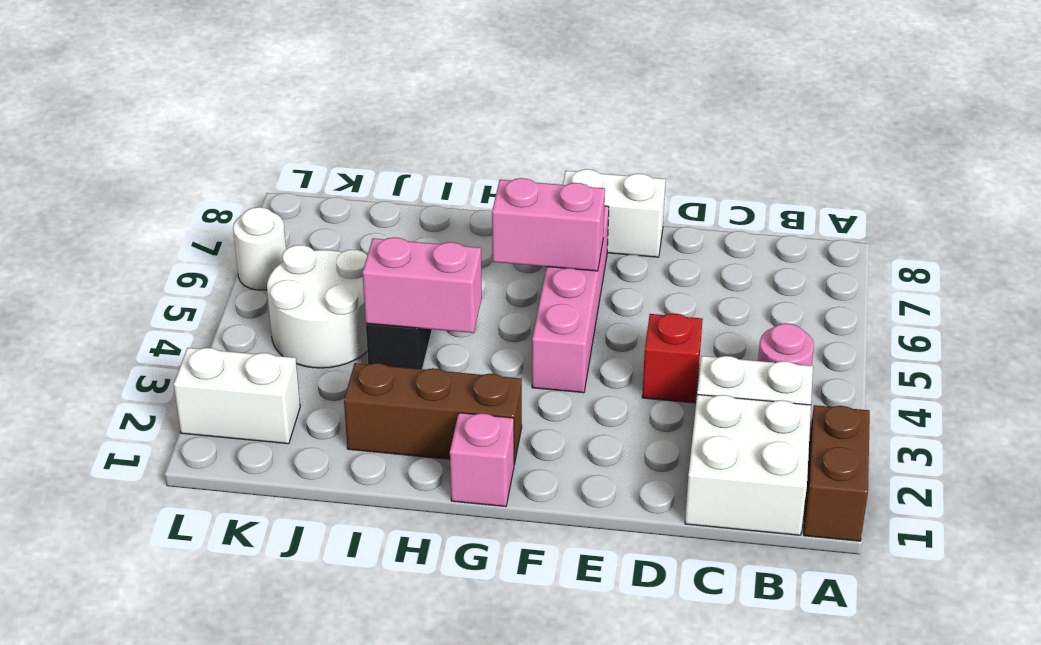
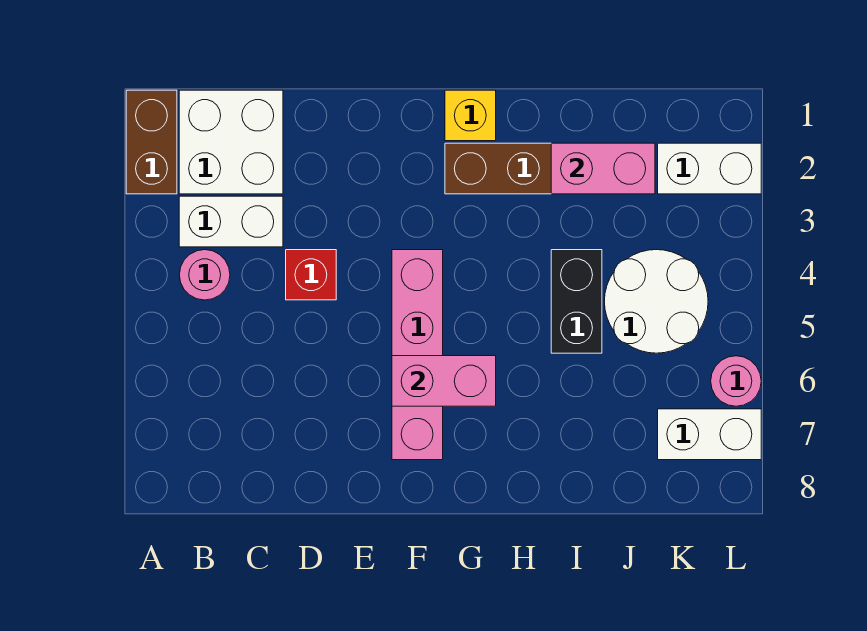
white brick E8:F8 level 1 -> white brick K7:L7 level 1
pink brick G1 level 1 -> yellow brick G1 level 1
pink brick H4:I4 level 2 -> pink brick I2:J2 level 2
white round brick L6 level 1 -> pink round brick L6 level 1

